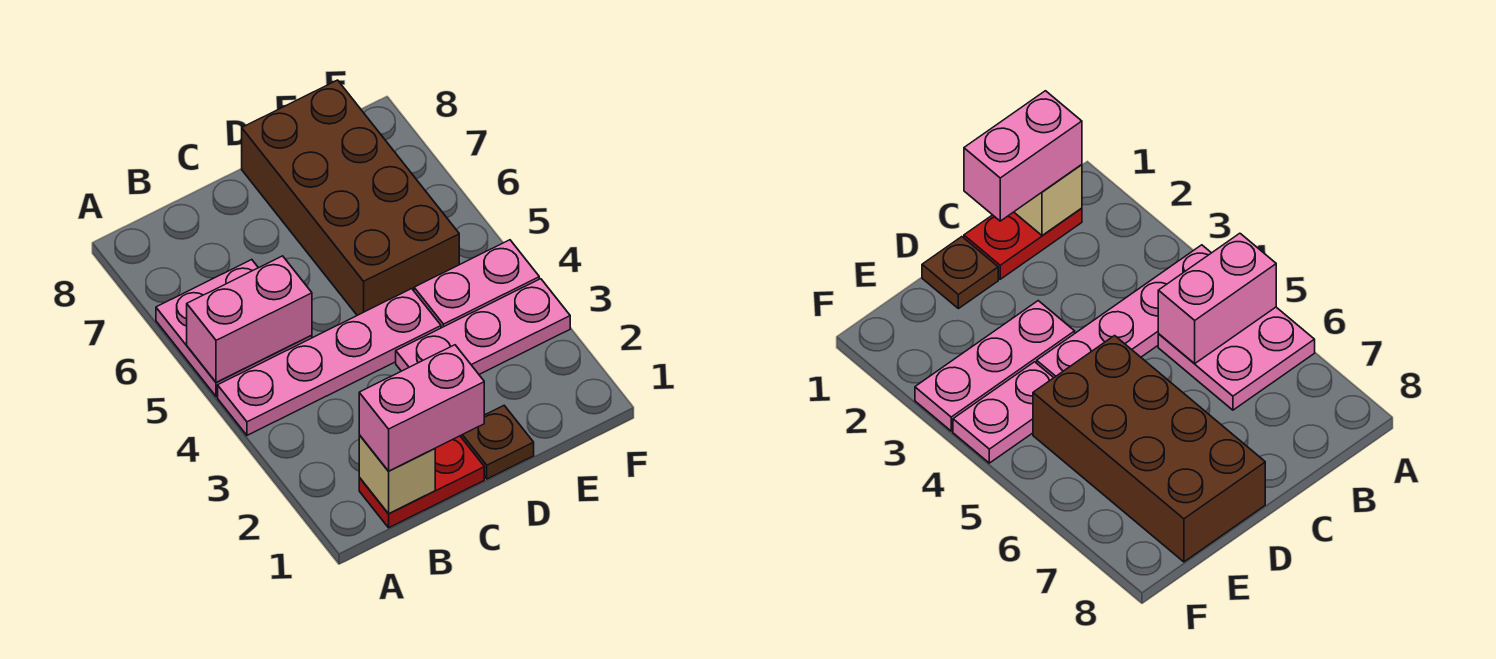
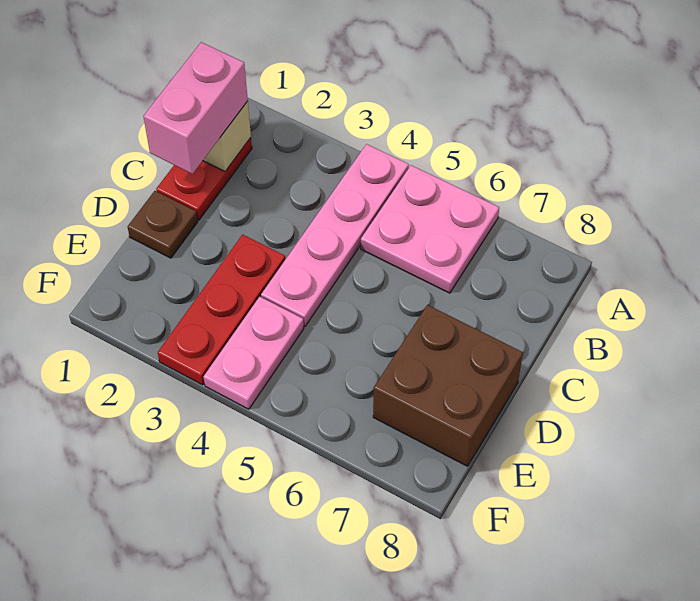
pink brick A5:B5 level 2 -> none
pink plate D3:F3 level 1 -> red plate D3:F3 level 1
brown brick D5:E8 level 1 -> brown brick D7:E8 level 1

